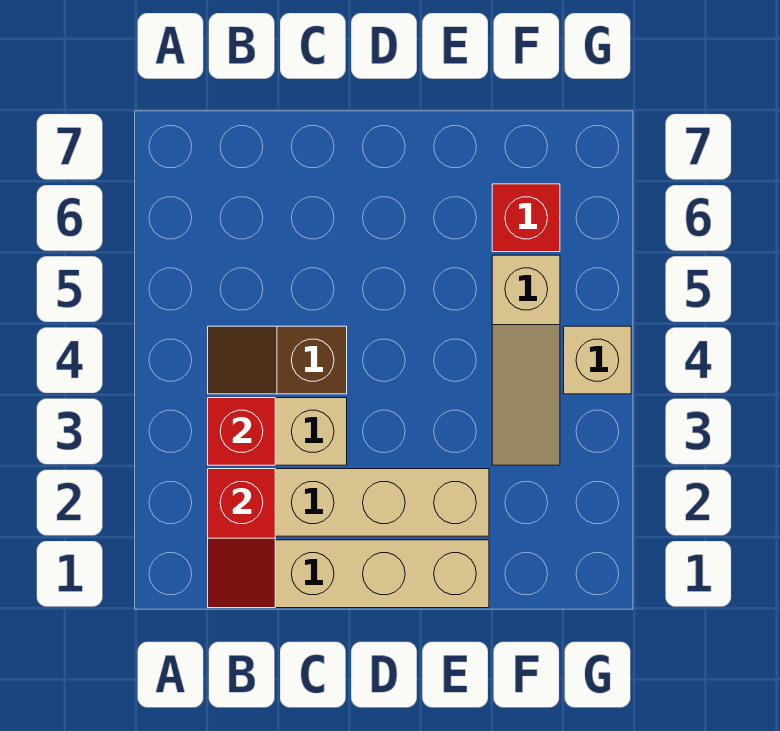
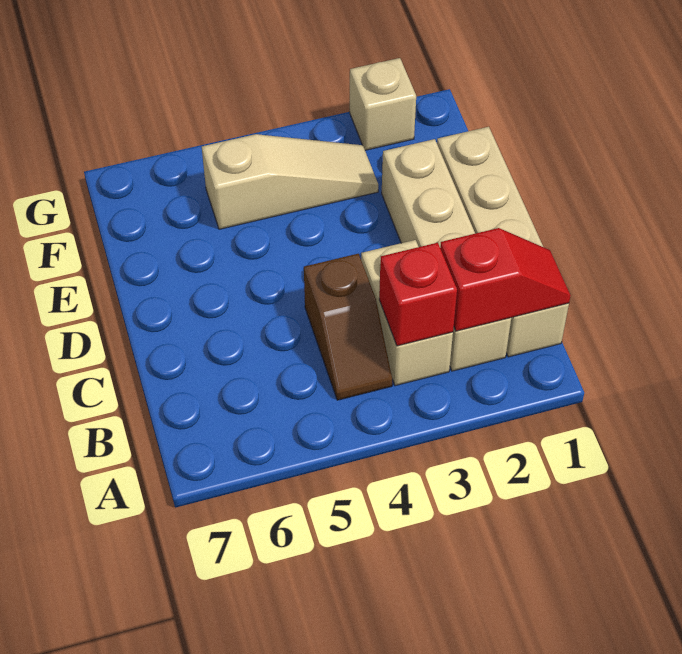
red brick F6 level 1 -> none
tan brick G4 level 1 -> tan brick G2 level 1

